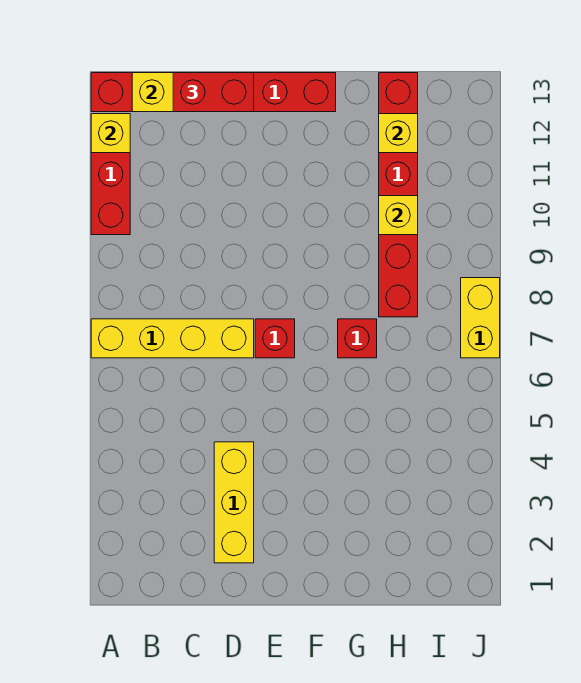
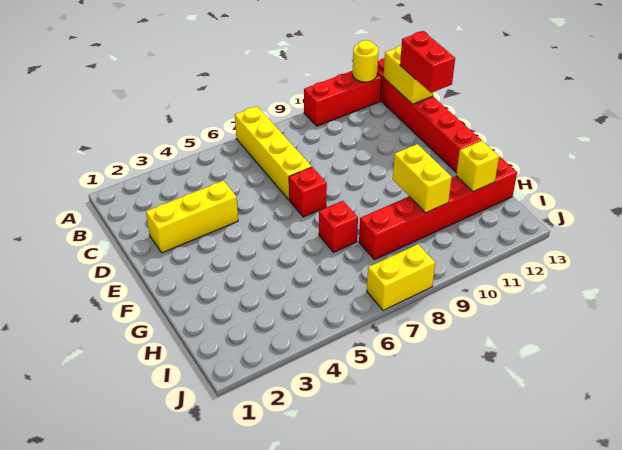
yellow brick A12 level 2 -> yellow round brick A12 level 2
yellow brick H10 level 2 -> yellow brick G10:H10 level 2

